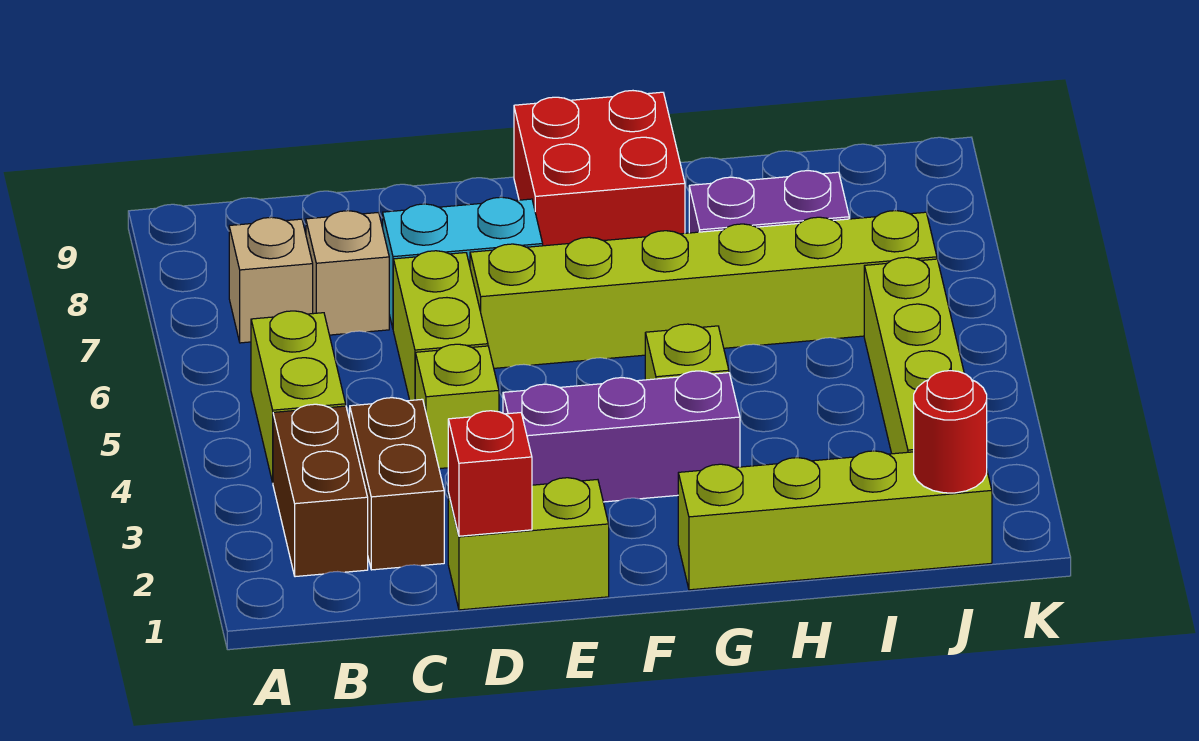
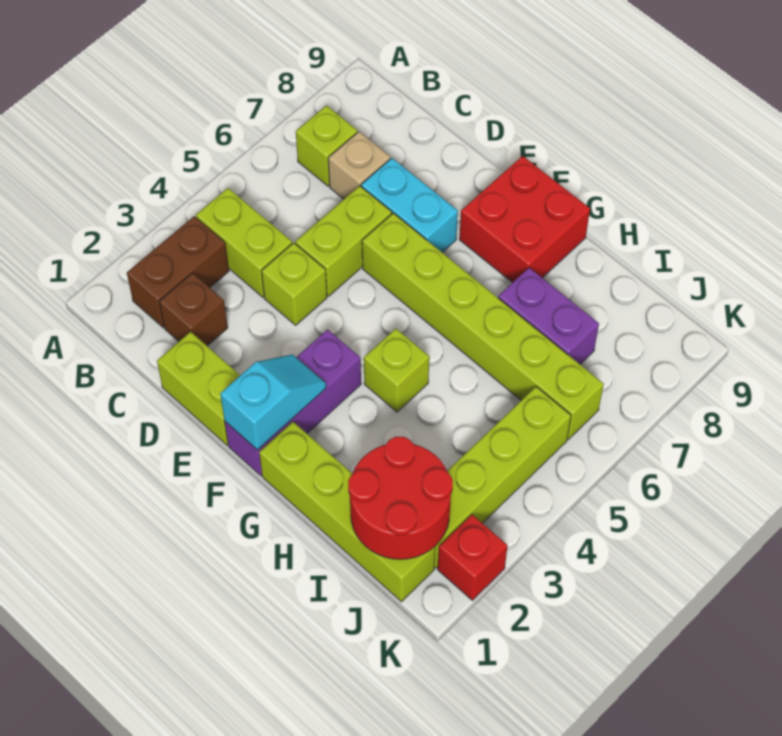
lime brick B4:B5 level 1 -> lime brick B4:C4 level 1
tan brick B7 level 1 -> lime brick B7 level 1
brown brick C2:C3 level 1 -> brown brick C2 level 1
red brick D1 level 2 -> red brick K2 level 1
purple brick E3:G3 level 1 -> purple brick F1:F3 level 1
none -> cyan slope F1:F2 level 2 top 1
red round brick J1 level 2 -> red round brick I1:J2 level 2

